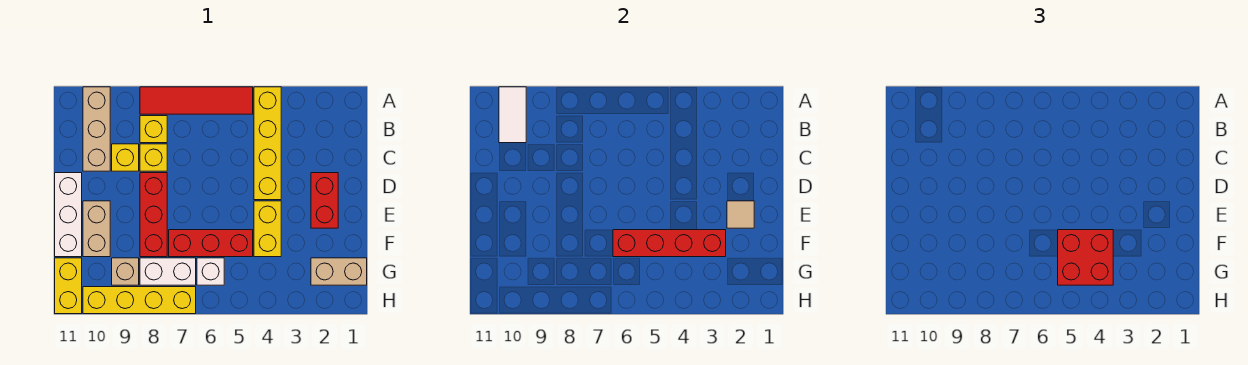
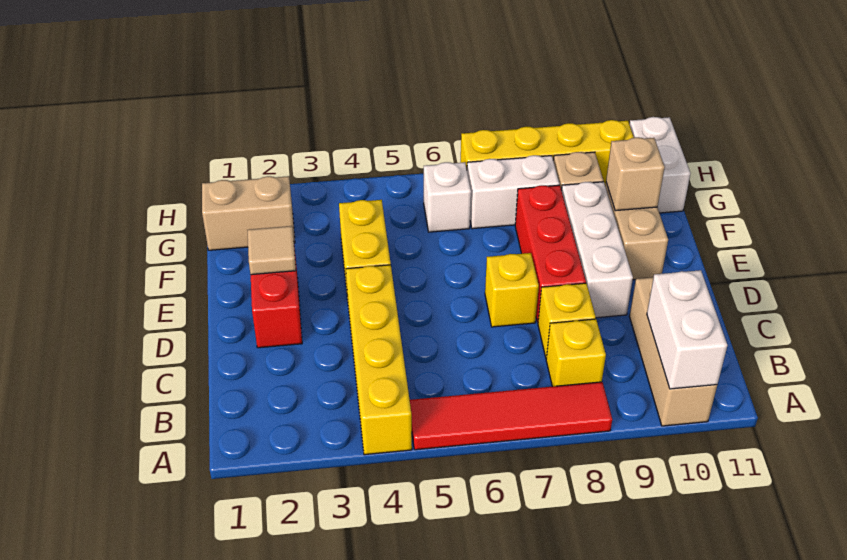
white tile A10:B10 level 2 -> white brick A10:B10 level 2
yellow brick C9 level 1 -> yellow brick D7 level 1
white brick D11:F11 level 1 -> white brick D9:F9 level 1
red brick F3:F6 level 2 -> none
red brick F4:G5 level 3 -> none
red brick F5:F7 level 1 -> none
none -> tan brick F10 level 2
yellow brick G11:H11 level 1 -> white brick G11:H11 level 1

